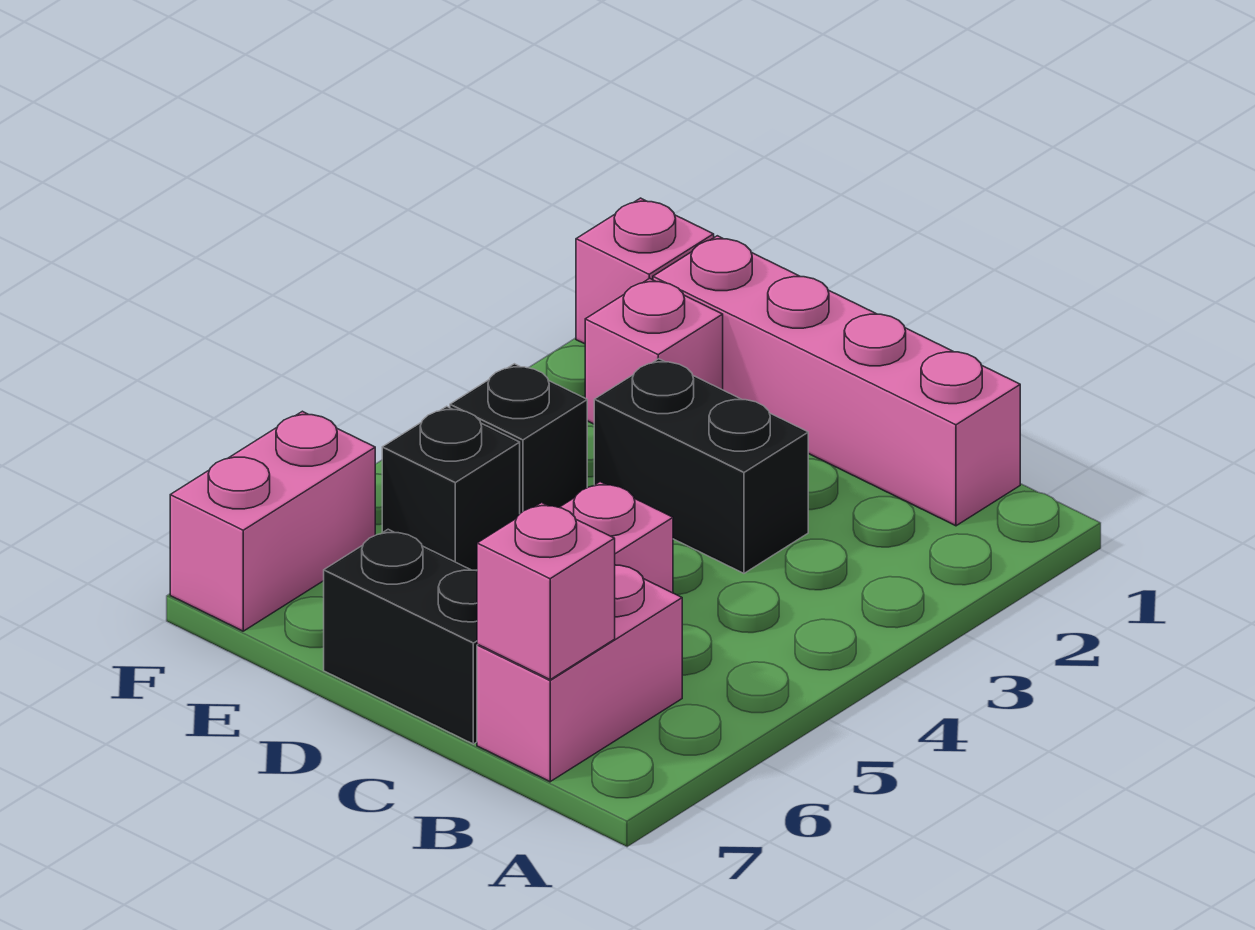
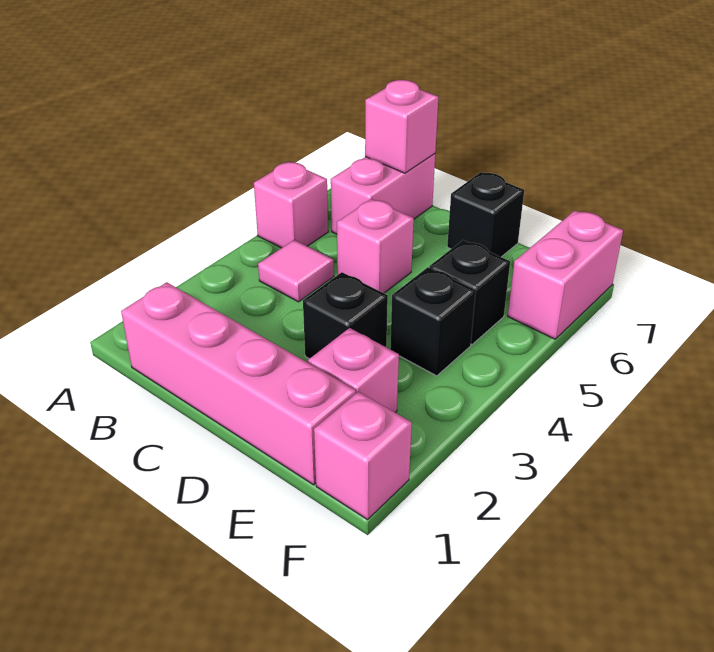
none -> pink brick A5 level 1
none -> pink tile B4 level 1
black brick C3:D3 level 1 -> black brick D3 level 1
black brick C7:D7 level 1 -> black brick D7 level 1

